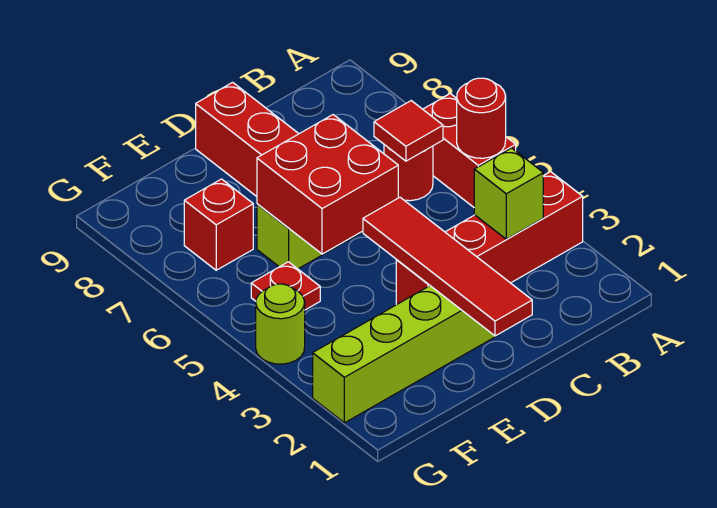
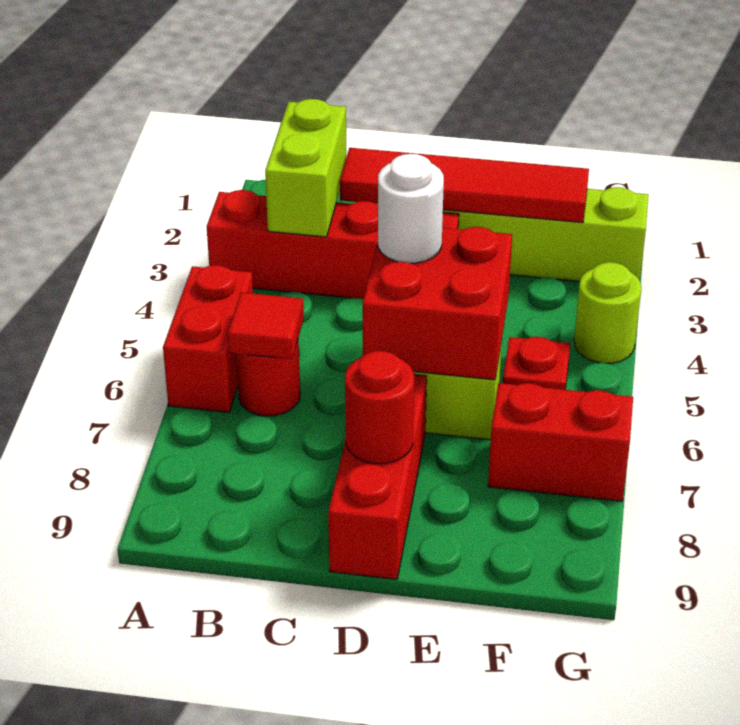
red round brick A5 level 2 -> red round brick D8 level 2
lime brick B3 level 2 -> lime brick B2:B3 level 2
red tile D1:D4 level 2 -> red tile C2:F2 level 2
none -> white round brick D5 level 3
red brick F7 level 1 -> red brick F7:G7 level 1

